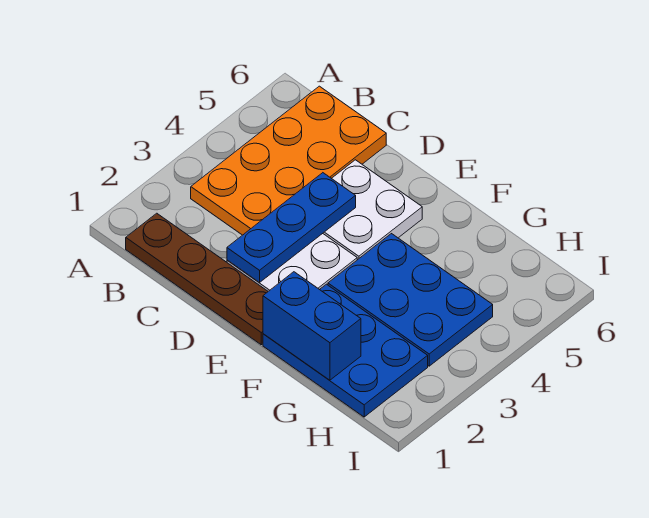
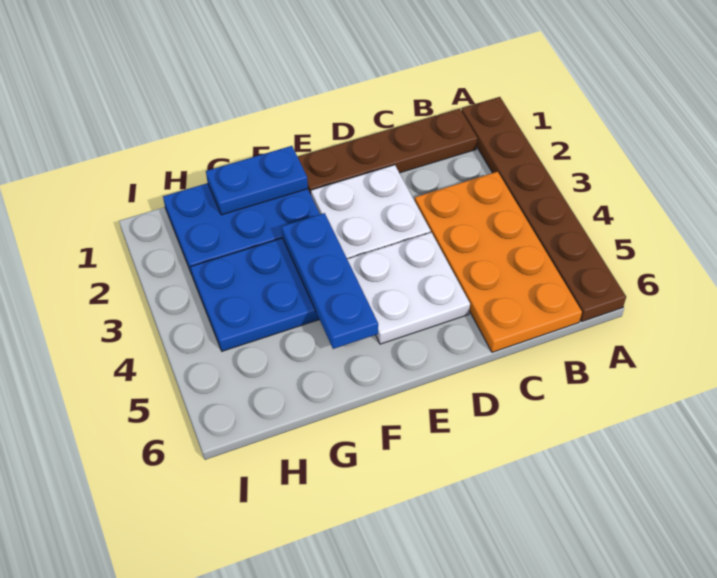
none -> brown plate A1:A6 level 1
blue plate D2:D4 level 2 -> blue plate F3:F5 level 2
blue brick F1:G1 level 2 -> blue plate F1:G1 level 2

